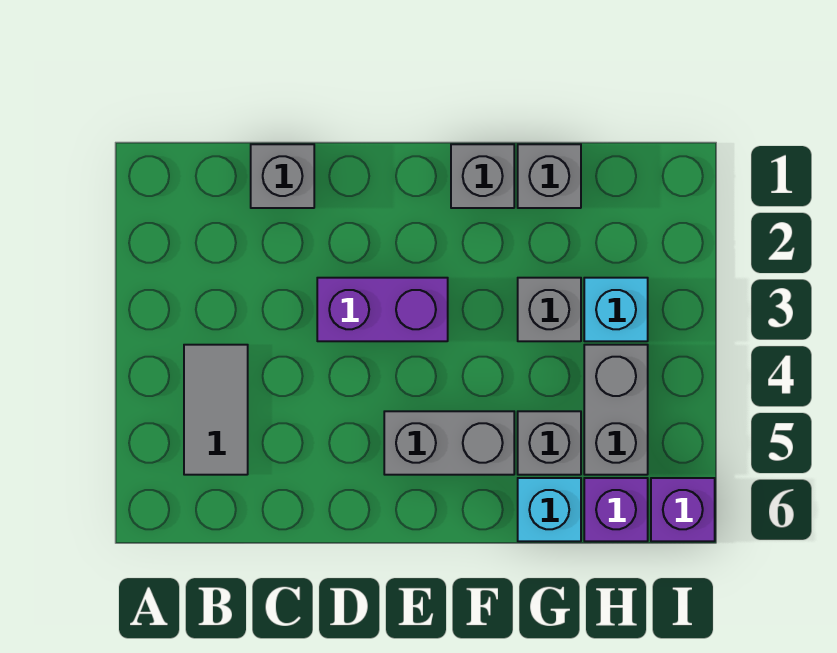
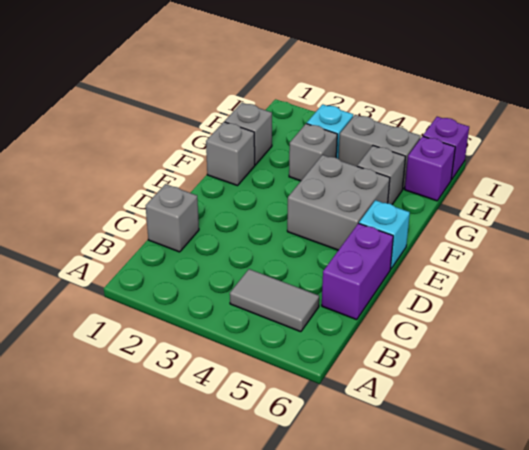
purple brick D3:E3 level 1 -> purple brick C6:D6 level 1
grey brick E5:F5 level 1 -> grey brick E4:F5 level 1
cyan brick G6 level 1 -> cyan brick E6 level 1

